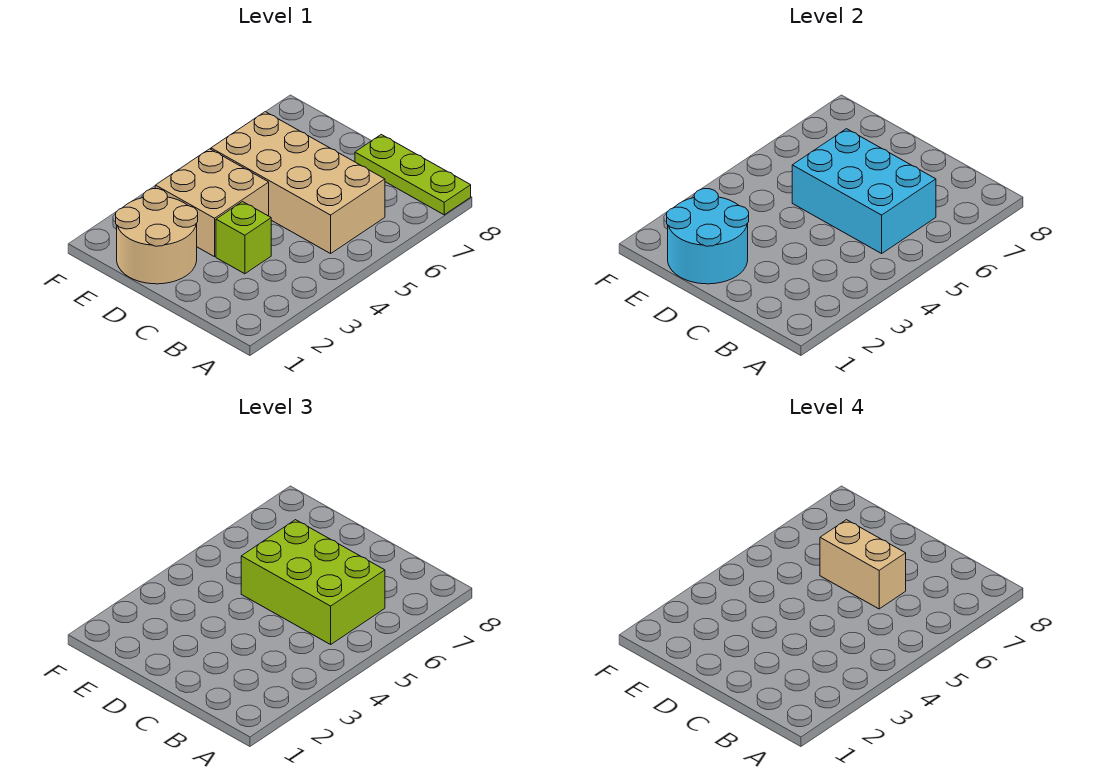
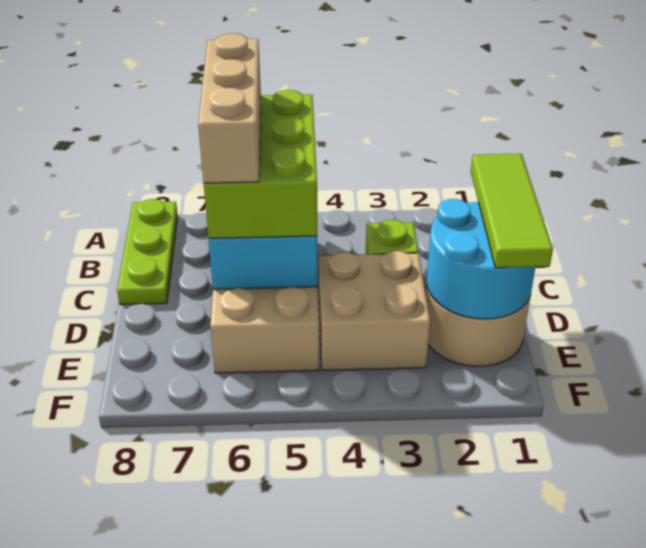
none -> lime tile C1:E1 level 3
tan brick C6:D6 level 4 -> tan brick B6:D6 level 4

